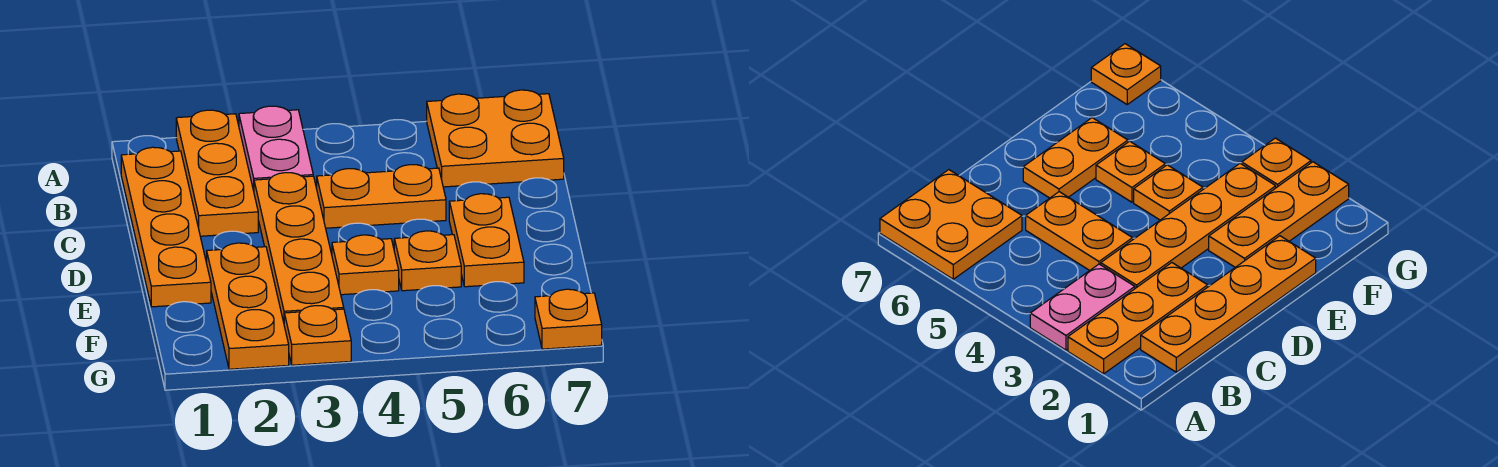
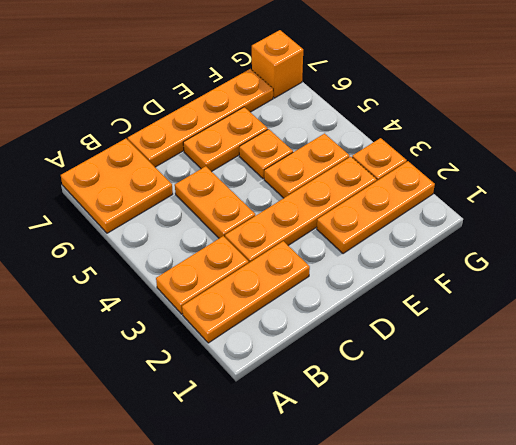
pink plate A3:B3 level 1 -> orange plate A3:B3 level 1
orange plate B1:E1 level 1 -> orange plate C7:F7 level 1
orange plate E4 level 1 -> orange plate E4:F4 level 1
orange plate G7 level 1 -> orange brick G7 level 1

